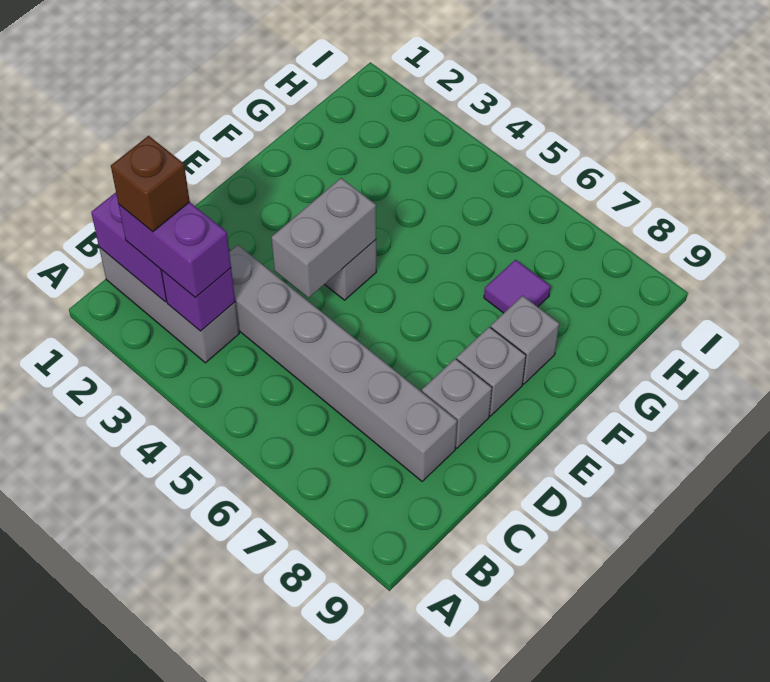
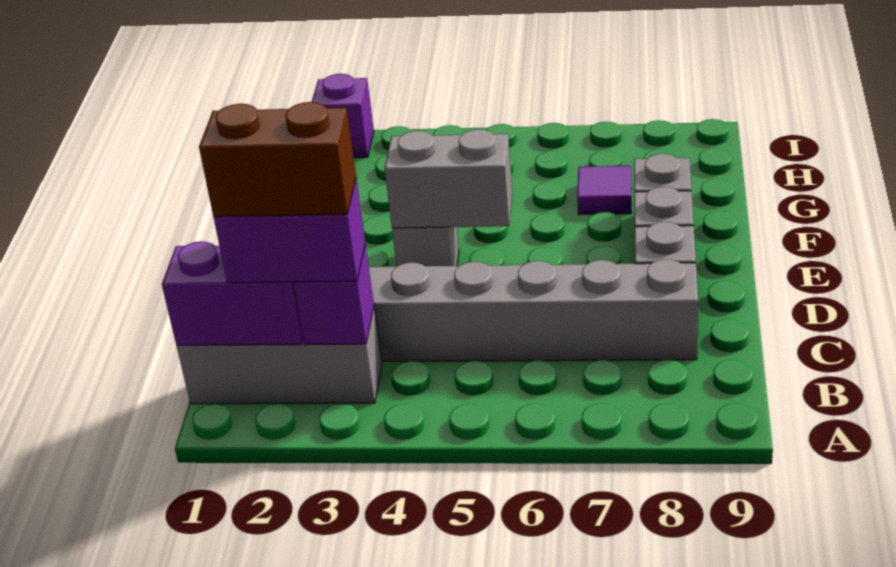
brown brick B2 level 4 -> brown brick B2:B3 level 4
grey brick D4:E4 level 2 -> grey brick E4:E5 level 2
none -> purple brick I2 level 1

